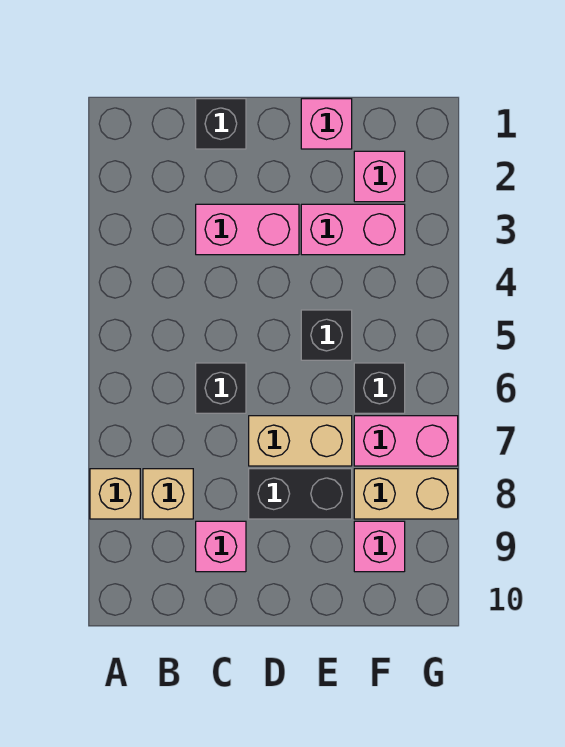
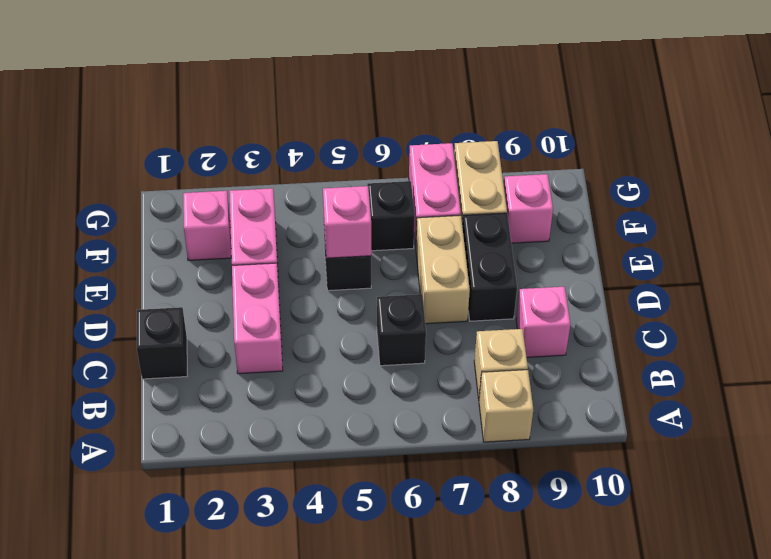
pink brick E1 level 1 -> pink brick E5 level 2

